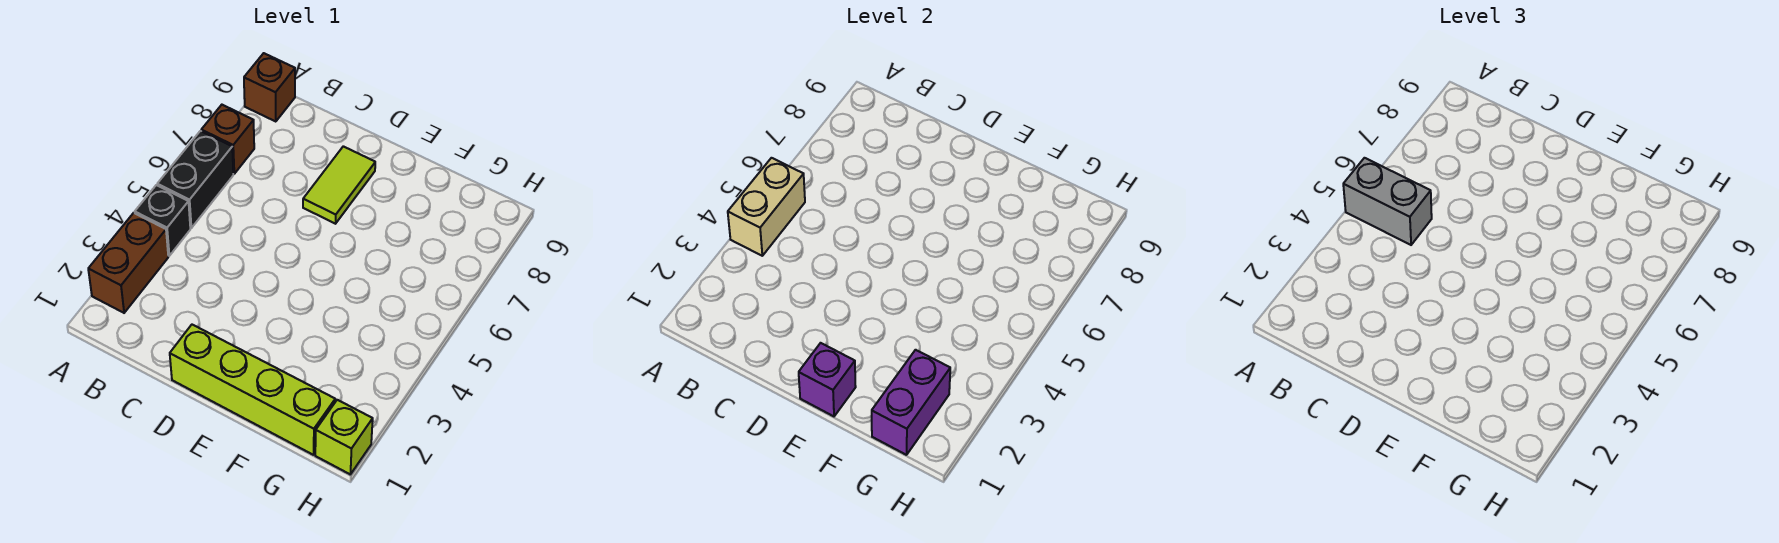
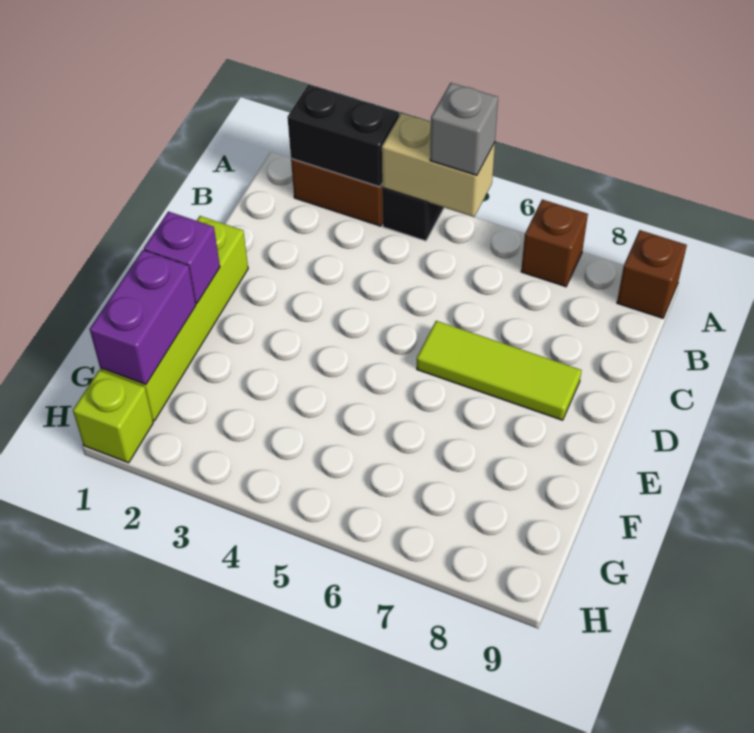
black brick A5:A6 level 1 -> black brick A2:A3 level 2
grey brick A5:B5 level 3 -> grey brick A5 level 3
lime tile D7:D8 level 1 -> lime tile D6:D8 level 1
purple brick G1:G2 level 2 -> purple brick F1:G1 level 2

